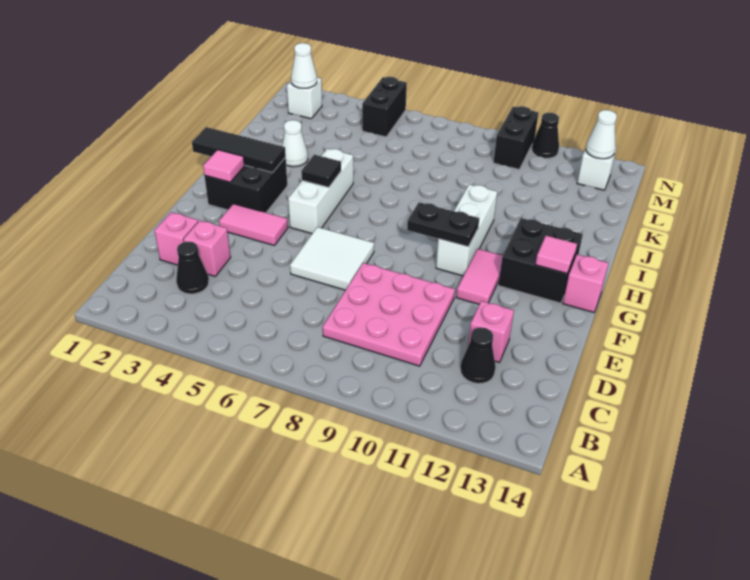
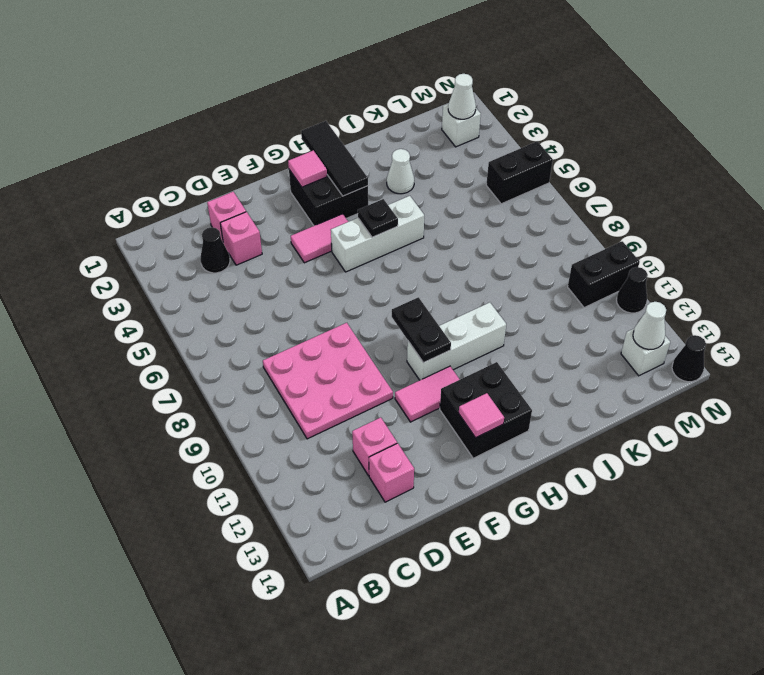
black cone C12 level 1 -> black cone N14 level 1
white tile E6:F7 level 1 -> none
pink tile F3:F4 level 1 -> pink tile F4:G4 level 1
pink brick G14 level 1 -> pink brick D13 level 1
black tile H5 level 2 -> black plate H5 level 2

